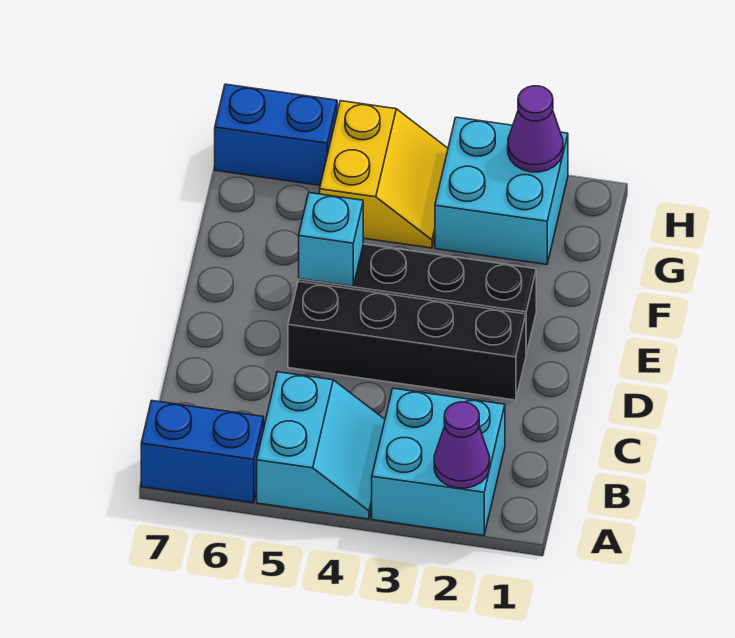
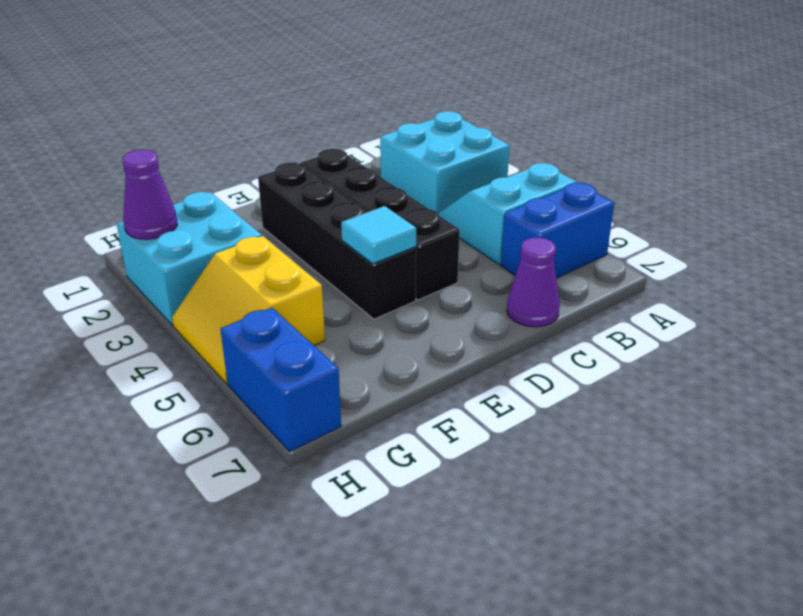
purple cone A2 level 2 -> purple cone C7 level 1
blue brick A6:A7 level 1 -> blue brick A6:B6 level 1
cyan brick E5 level 2 -> cyan tile E5 level 2
yellow slope G4:H5 level 1 top 5 -> yellow slope G4:H5 level 1 top G

